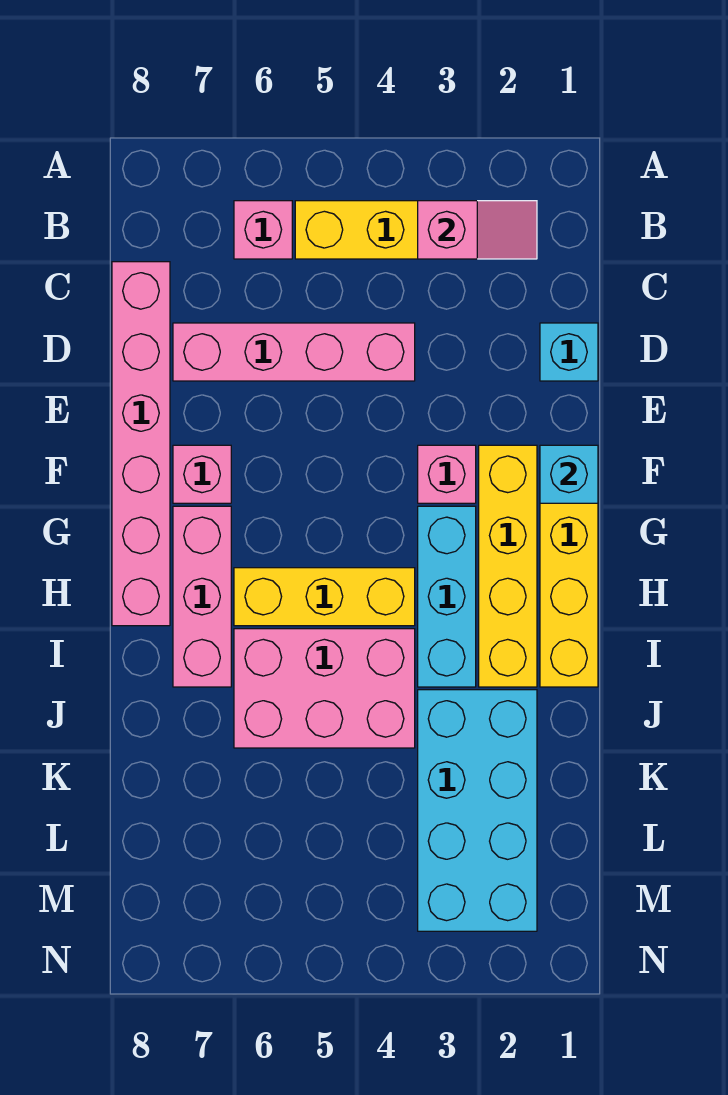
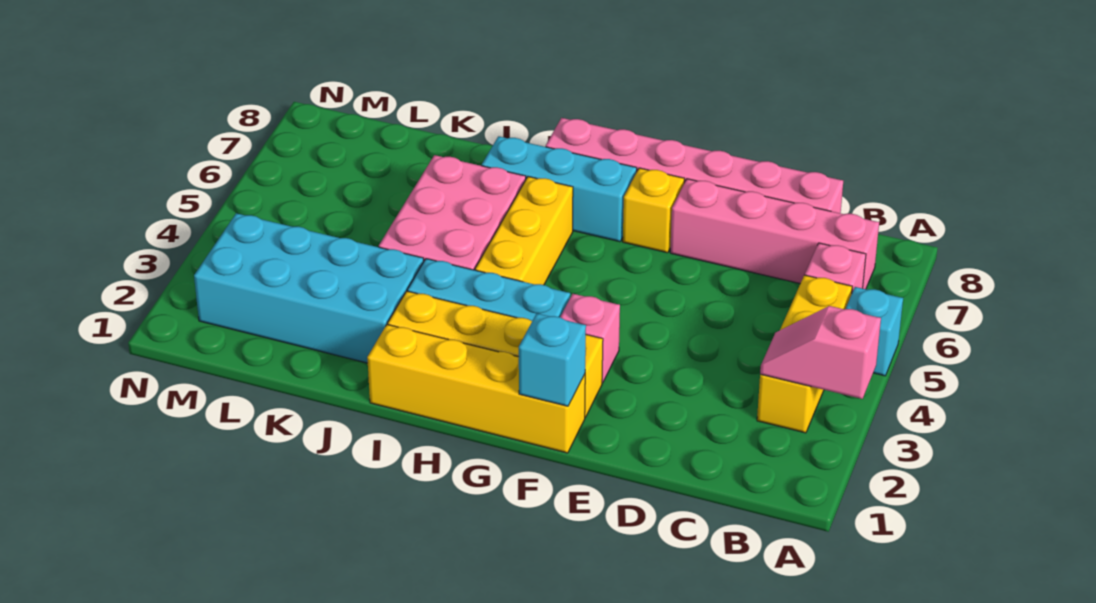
pink slope B2:B3 level 2 top 3 -> pink slope A3:B3 level 2 top A
cyan brick D1 level 1 -> cyan brick A5 level 1
pink brick D4:D7 level 1 -> pink brick B7:E7 level 1
pink brick F7 level 1 -> yellow brick F7 level 1
pink brick G7:I7 level 1 -> cyan brick G7:I7 level 1

